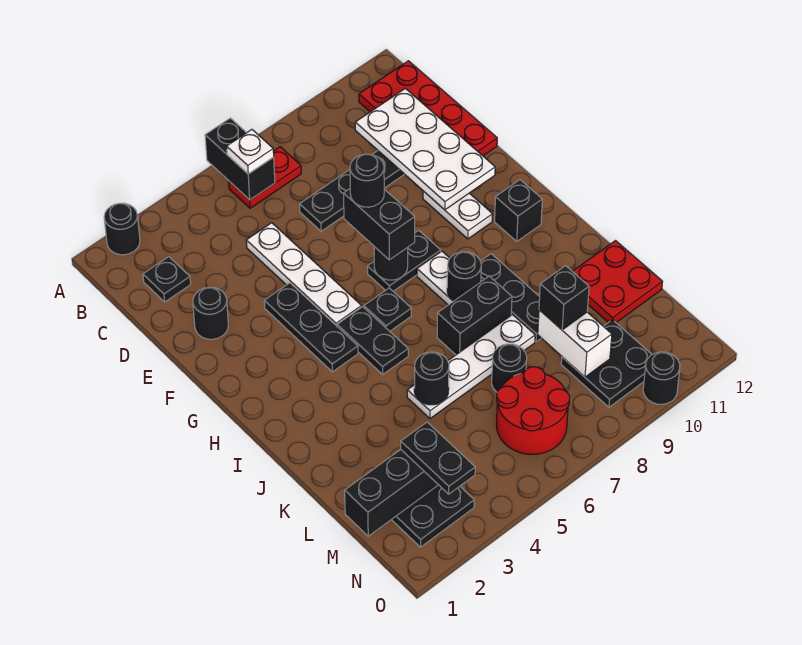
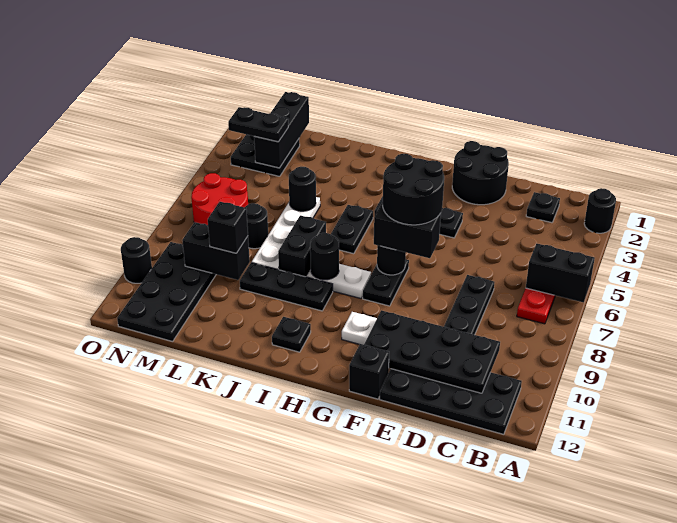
white plate B6 level 3 -> none
red plate B11:E12 level 1 -> black plate B11:E12 level 1
white plate C10:F11 level 2 -> black plate C10:F11 level 2
white plate D5:G5 level 1 -> none
black round brick E2 level 1 -> black round brick E1:F2 level 1
black round brick F7 level 4 -> black round brick F6:G7 level 4
black plate H5:I5 level 1 -> black plate I5:I6 level 1
black plate H6 level 1 -> black plate I11 level 1
black brick H11 level 1 -> black brick F12 level 1
red plate K11:L12 level 1 -> none
white brick L9:M9 level 2 -> black brick L9:M9 level 2
black plate M9:N10 level 1 -> black plate M9:N12 level 1

